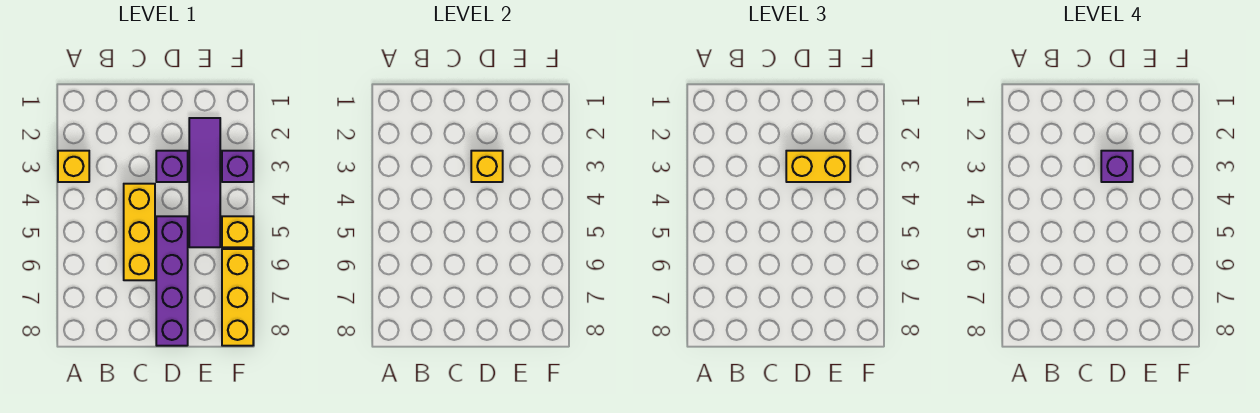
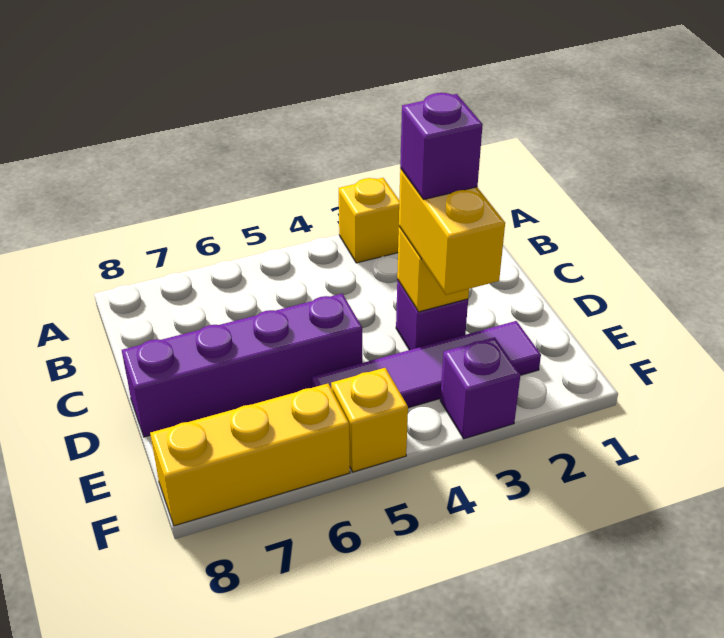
yellow brick C4:C6 level 1 -> none

